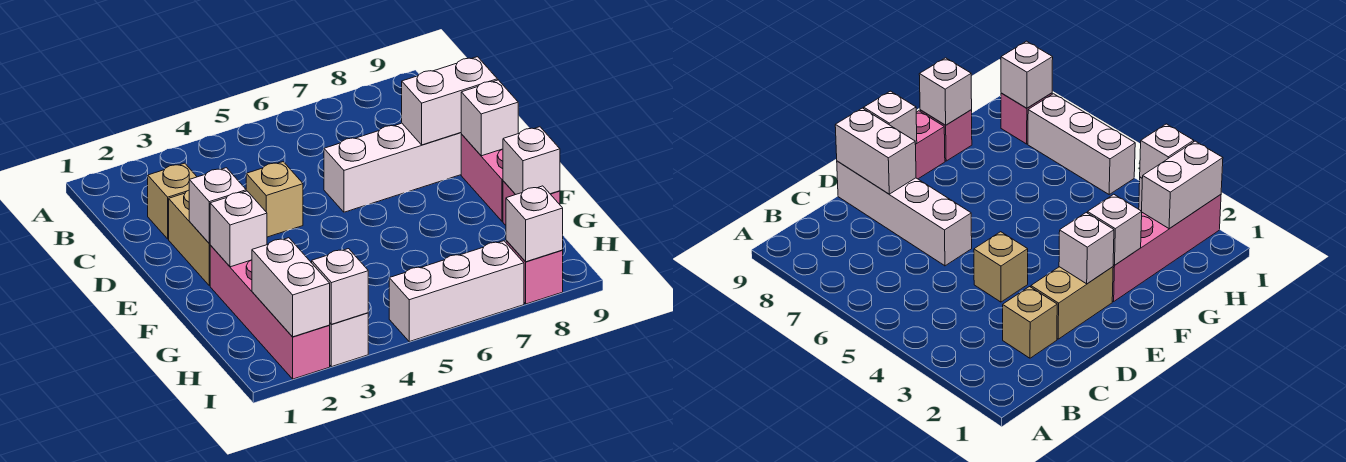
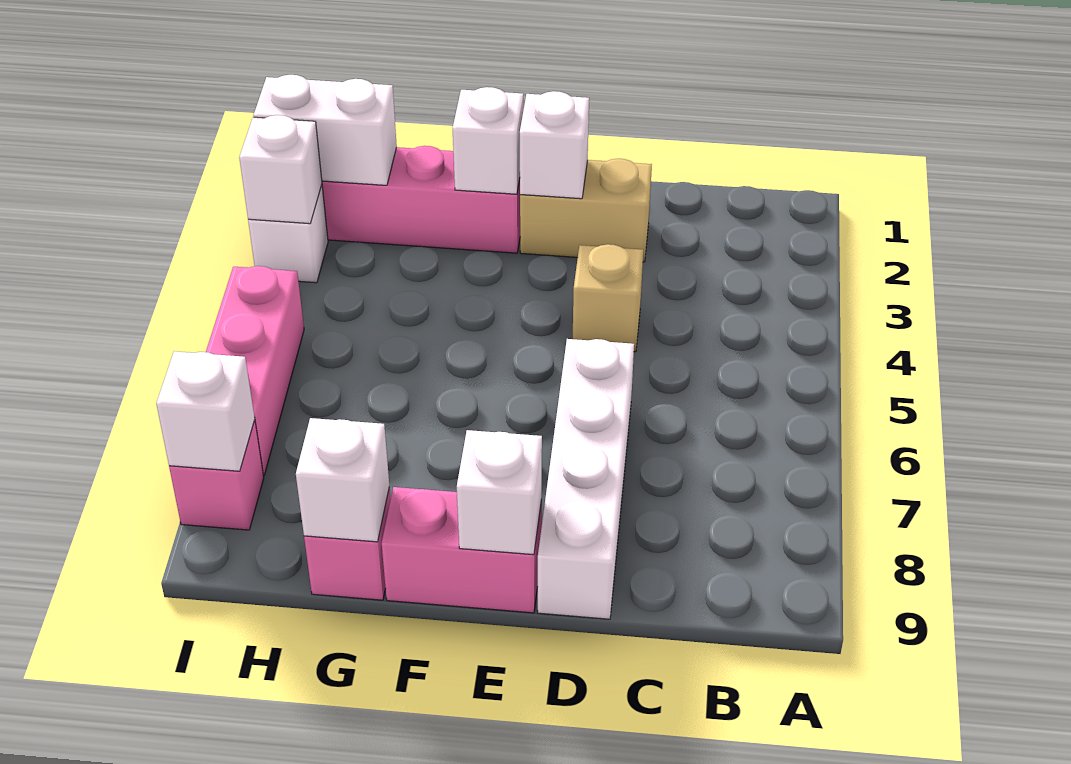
tan brick C2 level 1 -> none
white brick D8:D9 level 2 -> none
white brick I5:I7 level 1 -> pink brick I5:I7 level 1

